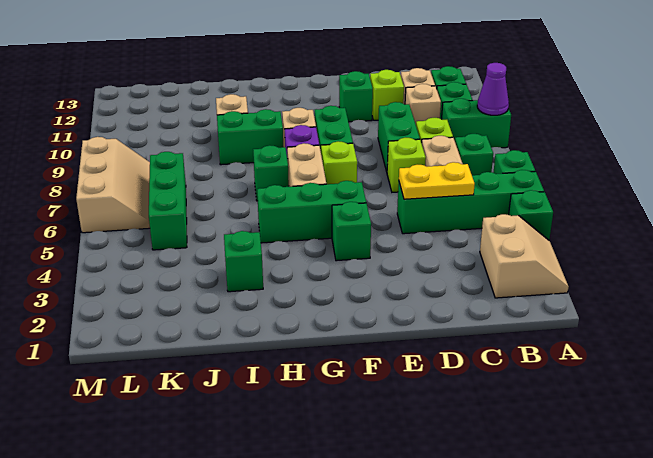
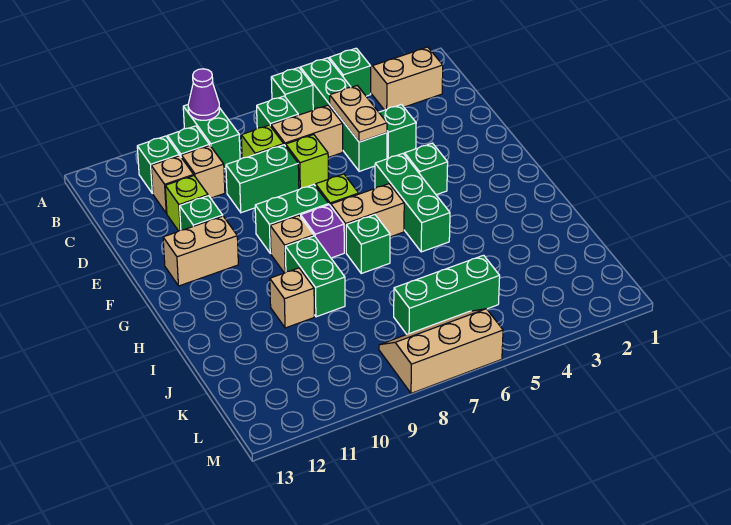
yellow plate C5:D5 level 2 -> tan plate C5:D5 level 2
none -> tan brick F11:F12 level 1
green brick I3 level 1 -> green brick D4 level 1

